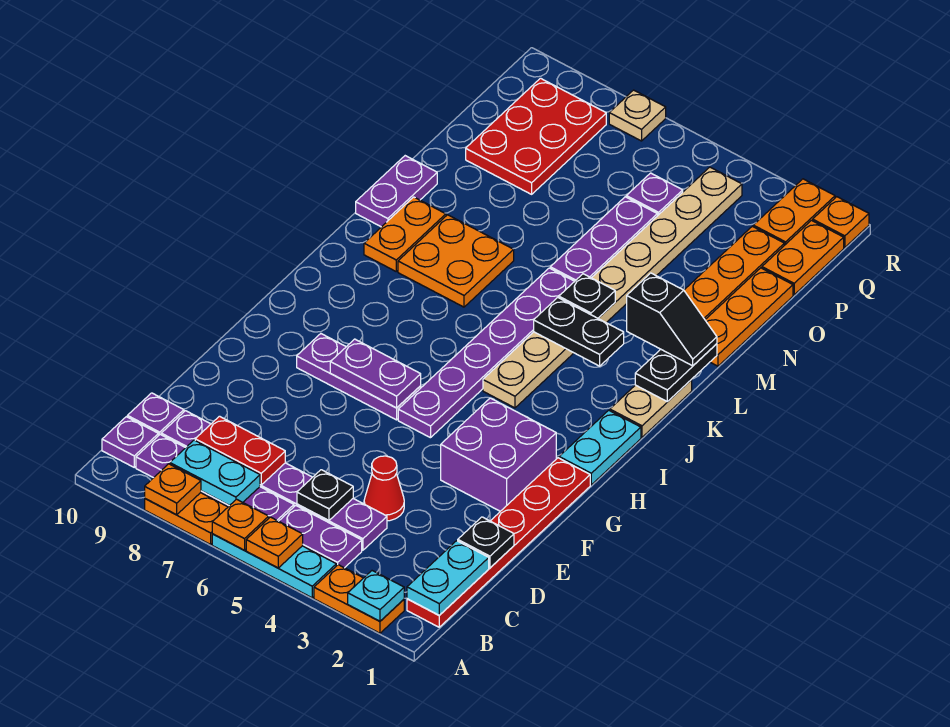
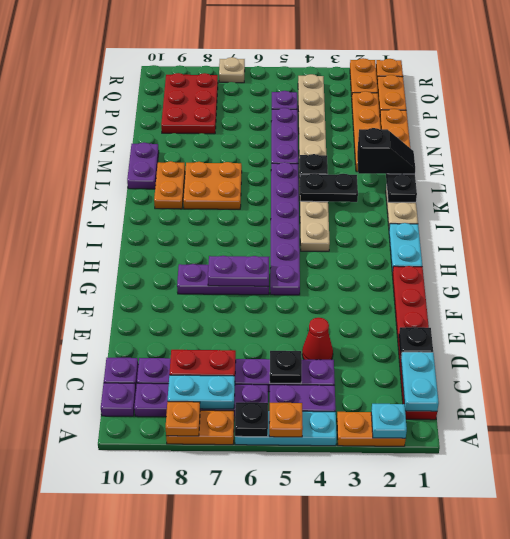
orange plate A6 level 2 -> black plate A6 level 2
purple brick F2:G3 level 1 -> none

